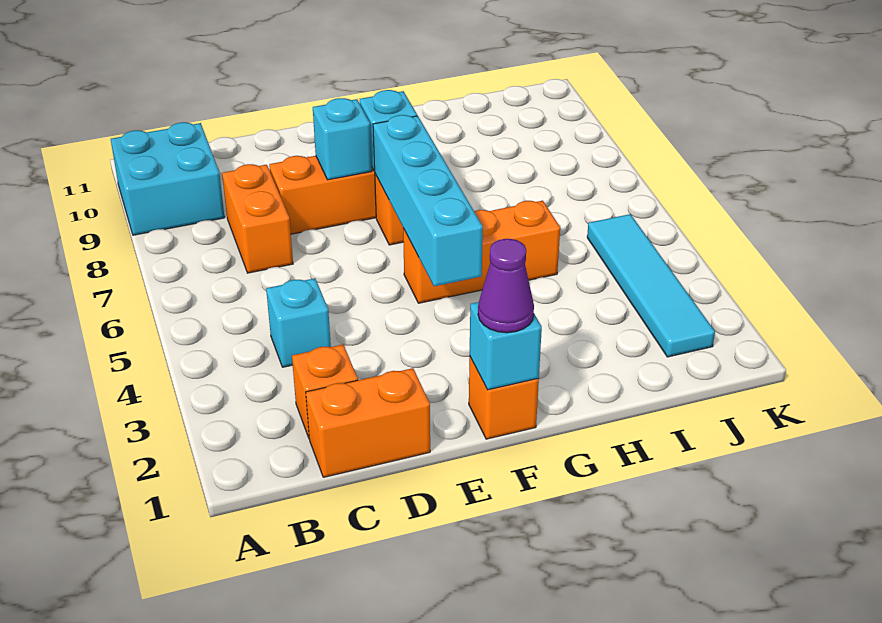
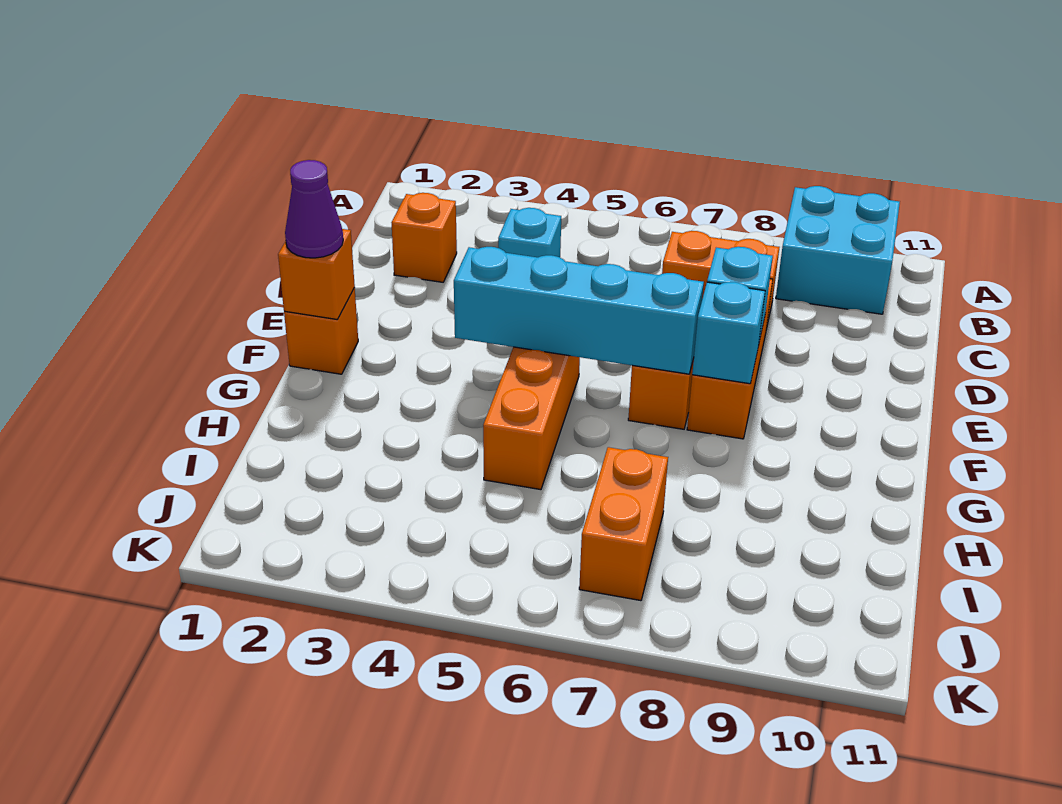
orange brick C1:D1 level 1 -> orange brick I7:J7 level 1
cyan brick F1 level 2 -> orange brick F1 level 2
cyan tile J2:J5 level 1 -> none

